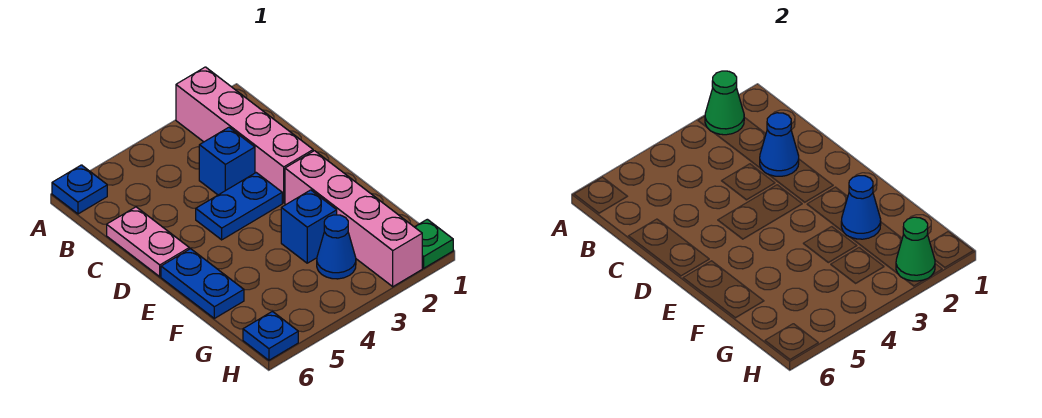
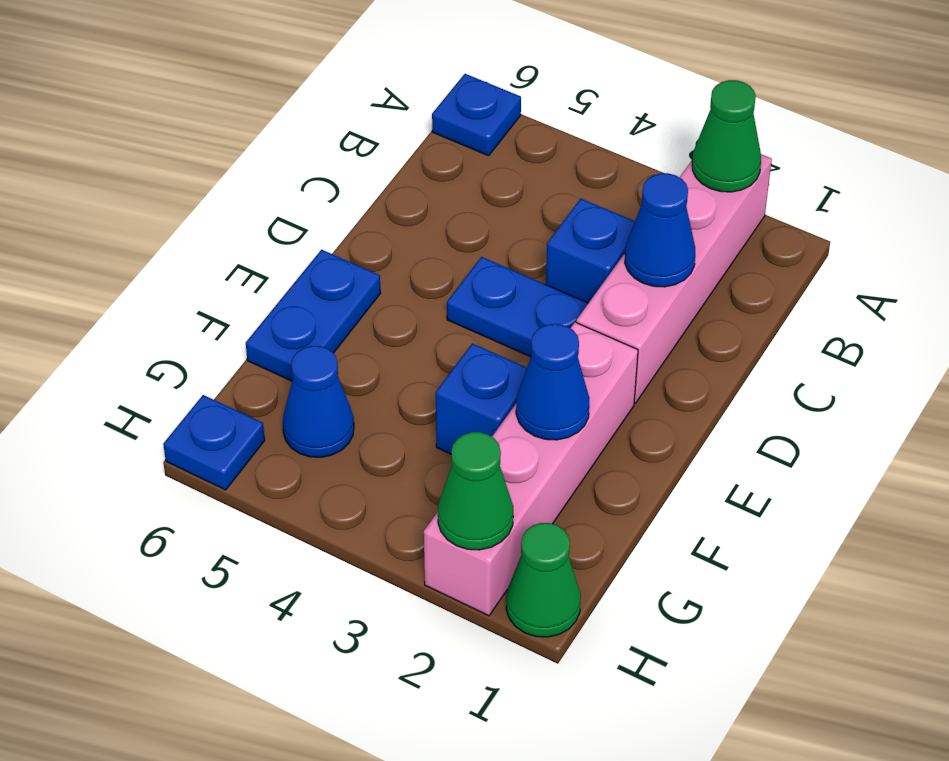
pink plate C6:D6 level 1 -> none
blue cone G3 level 1 -> blue cone G5 level 1
green plate H1 level 1 -> green cone H1 level 1

